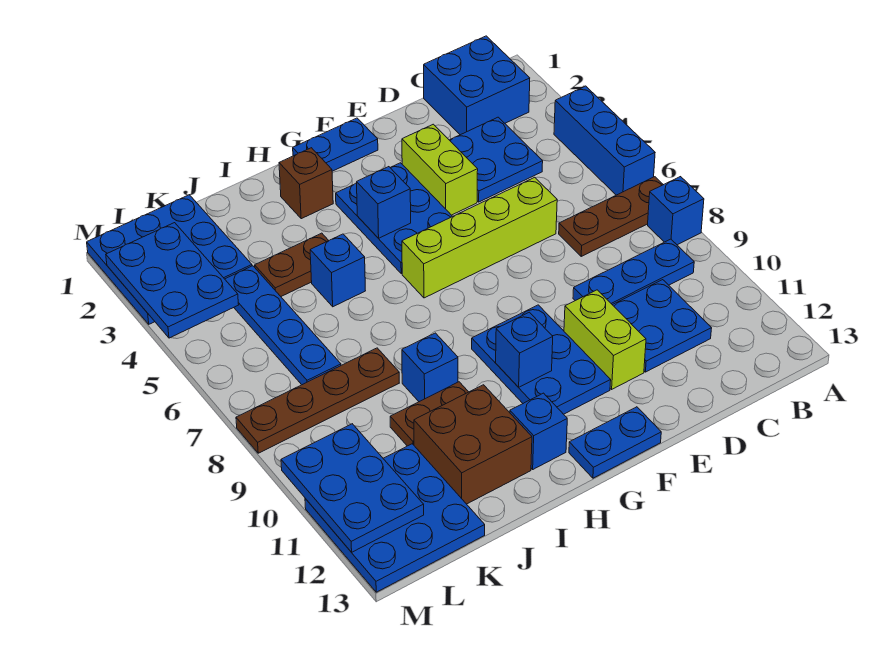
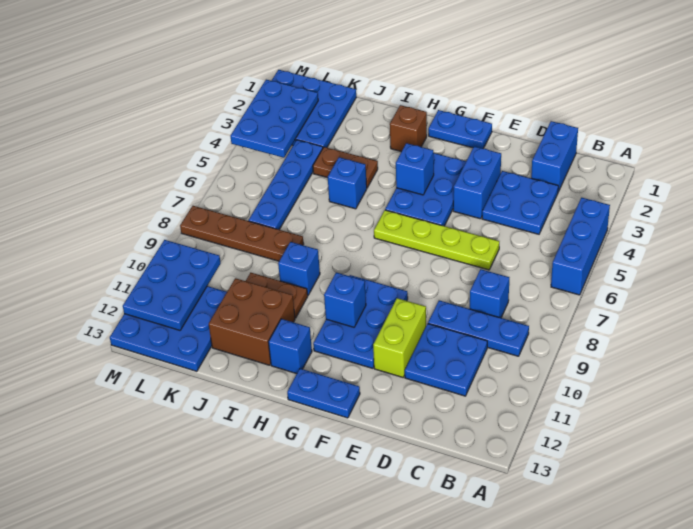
brown plate A7:C7 level 1 -> none
blue brick A8 level 1 -> blue brick C8 level 1
blue brick B1:C2 level 1 -> blue brick C1:C2 level 1
lime brick D6:G6 level 1 -> lime plate D6:G6 level 1
lime brick E3:E4 level 1 -> blue brick E3:E4 level 1

